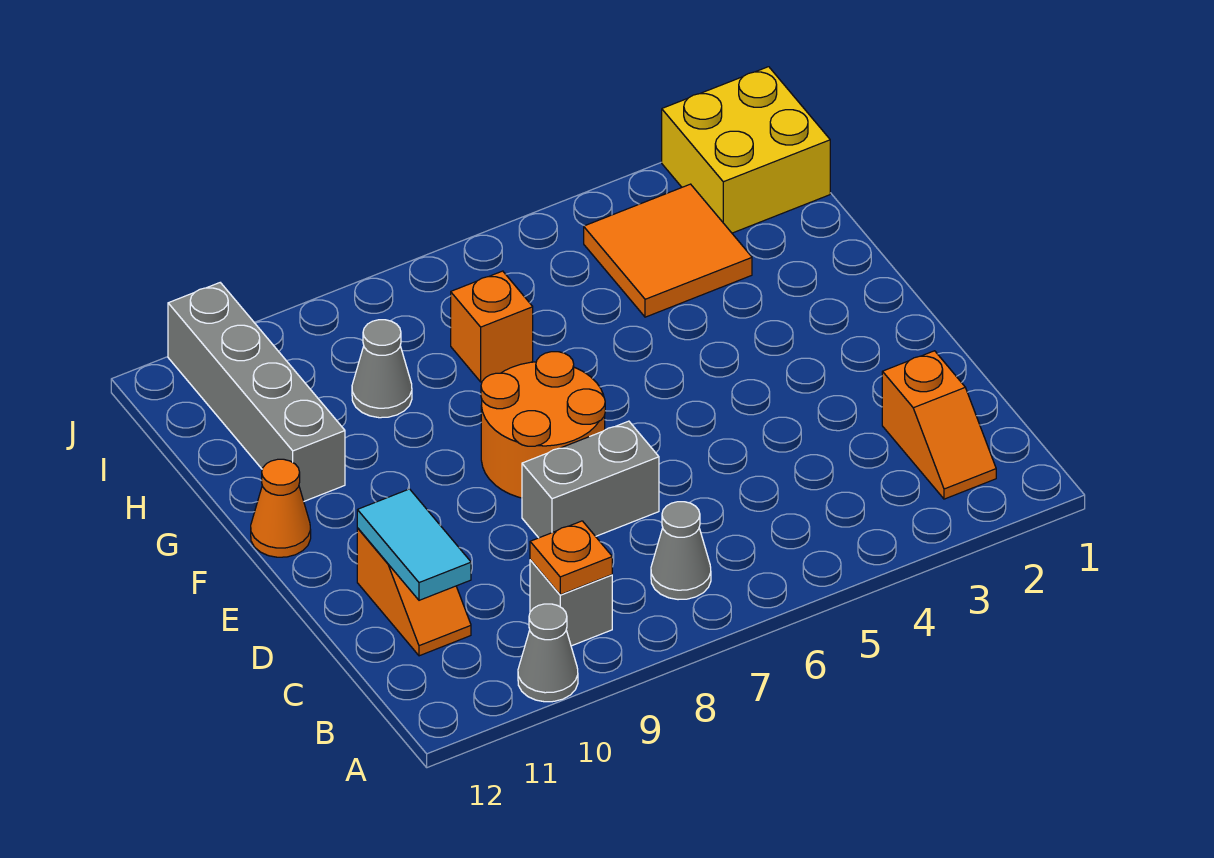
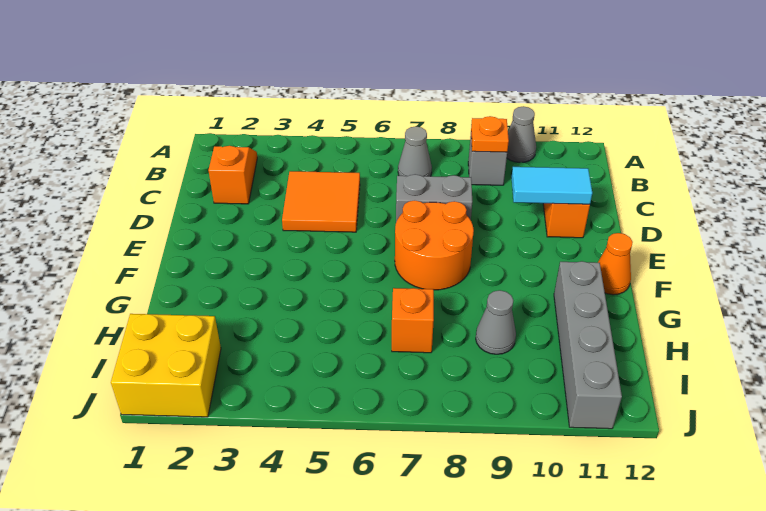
cyan tile C11:D11 level 2 -> cyan tile D10:D11 level 2
orange tile H3:I4 level 1 -> orange tile C4:D5 level 1

